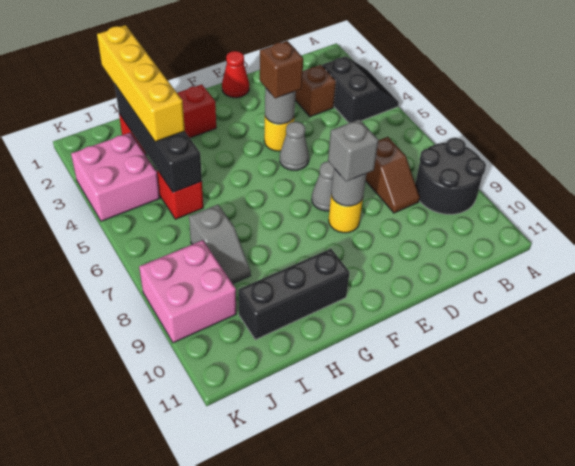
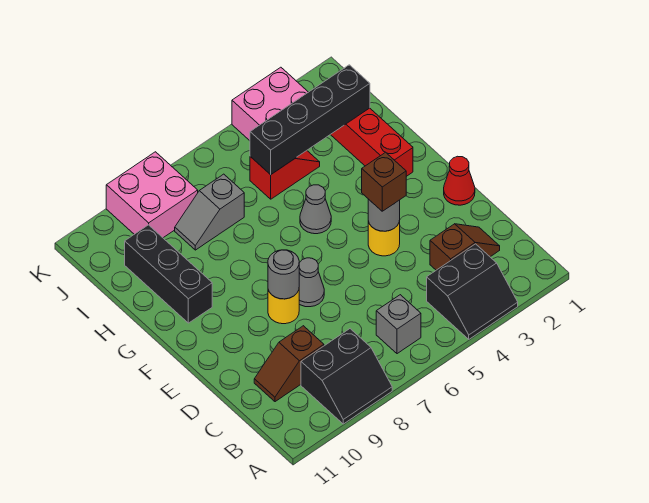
black round brick A8:B9 level 1 -> black slope A8:B9 level 1 top B
brown slope C7:C8 level 1 top 7 -> brown slope C9:C10 level 1 top 9
grey cone E5 level 1 -> grey cone G5 level 1
grey brick E8 level 3 -> grey brick B6 level 1
yellow brick I1:I4 level 3 -> none

